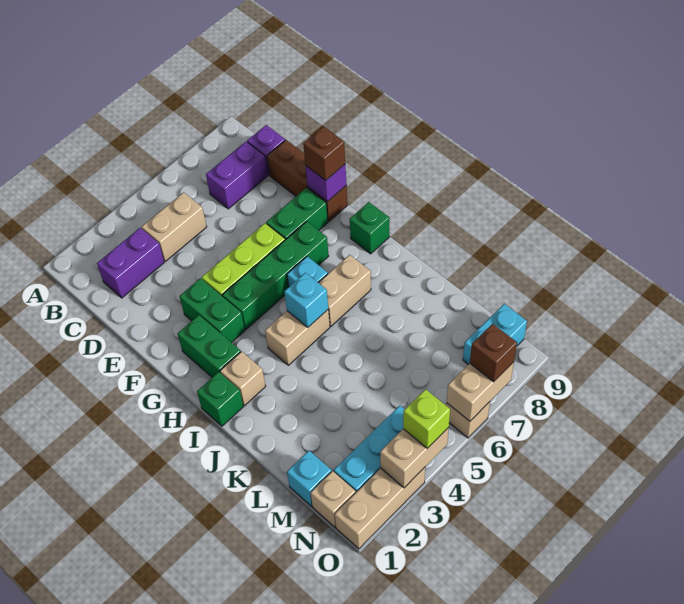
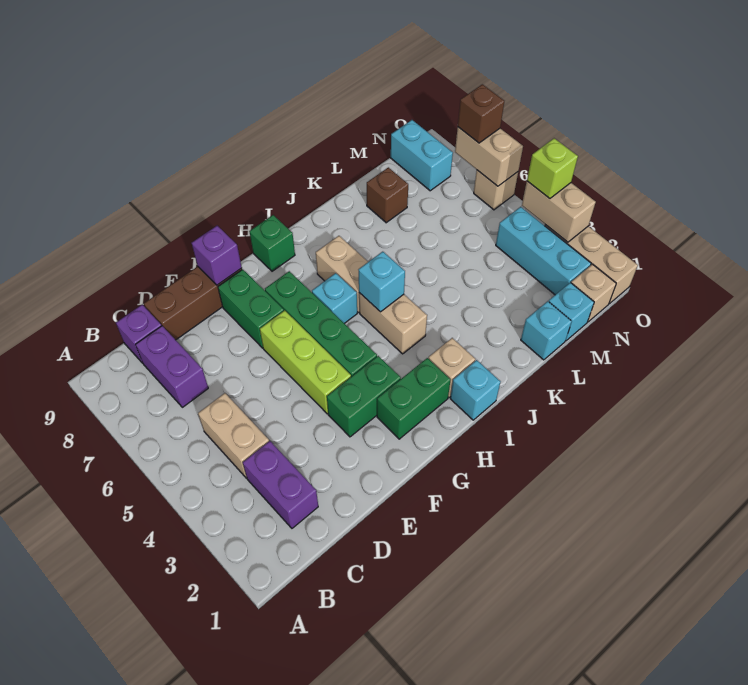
brown brick F9 level 3 -> brown brick L8 level 1
green brick I1 level 1 -> cyan brick I1 level 1
none -> cyan brick L1 level 1

